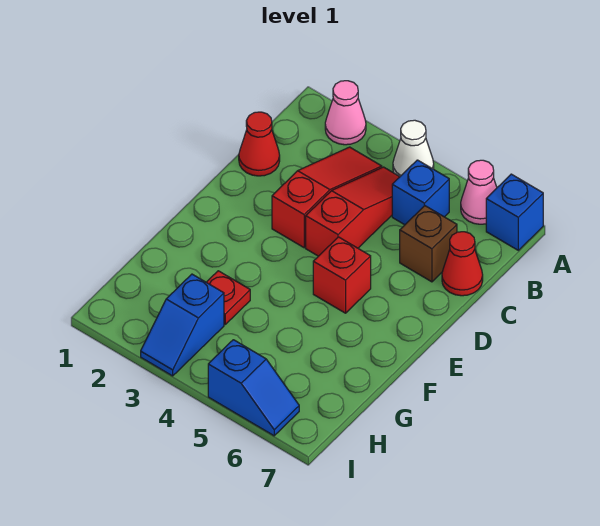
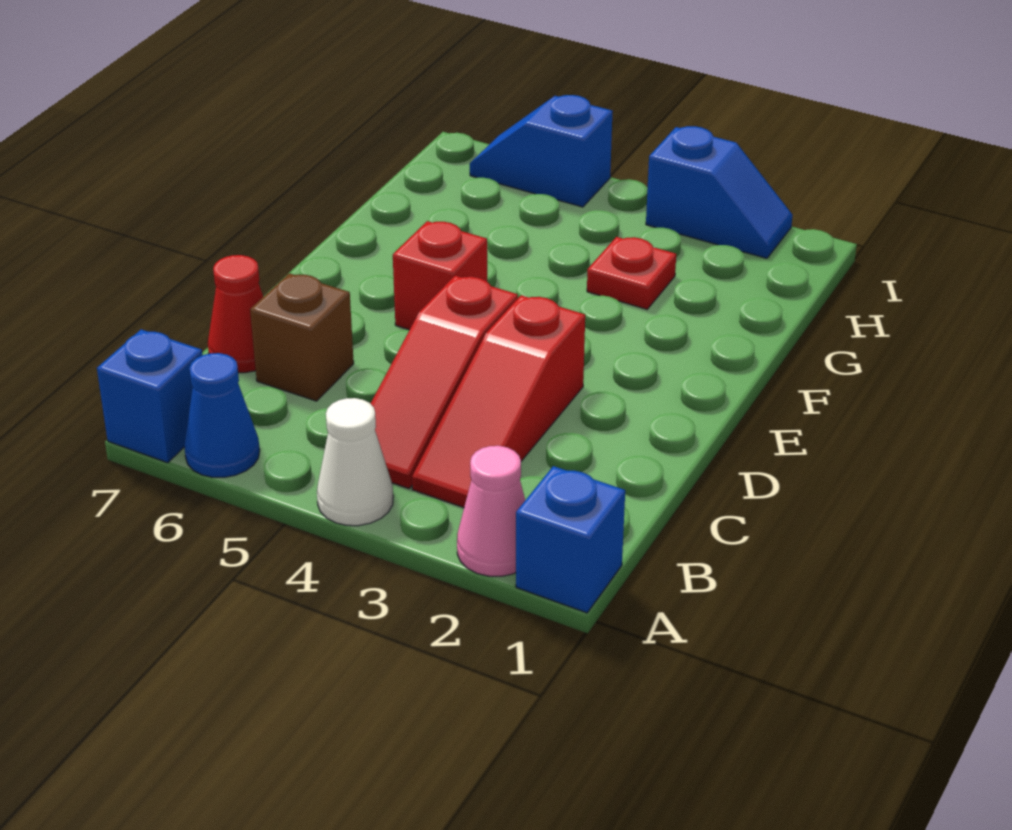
pink cone A6 level 1 -> blue cone A6 level 1
blue brick B5 level 1 -> blue brick A1 level 1
red cone C1 level 1 -> none
blue slope H3:I3 level 1 top H -> blue slope I2:I3 level 1 top 3

